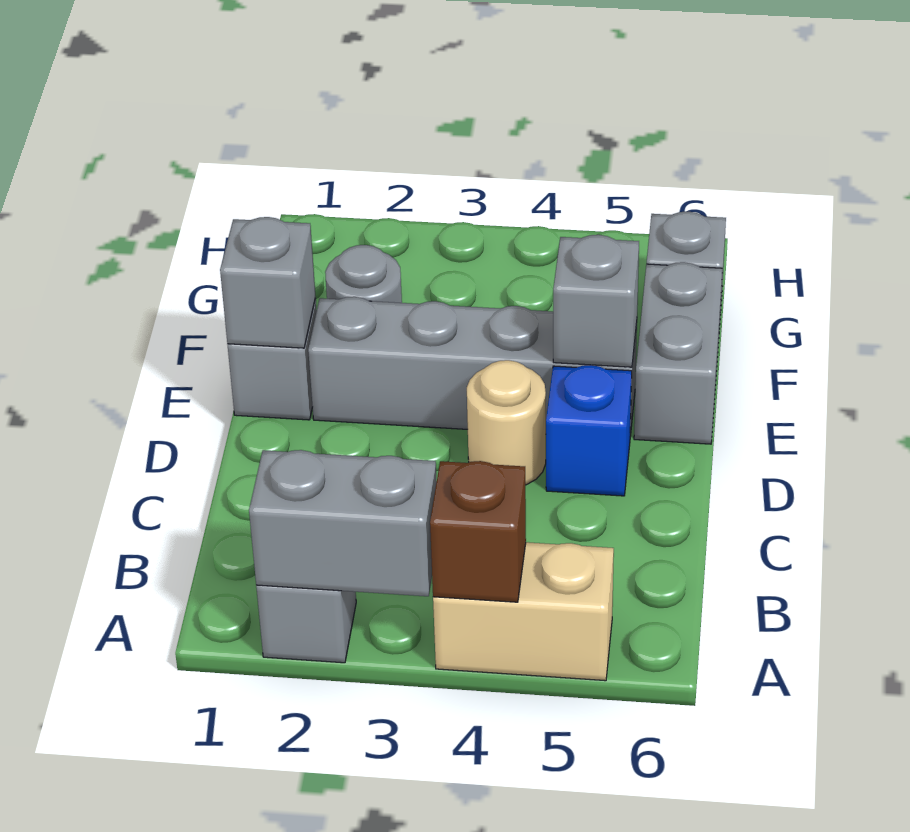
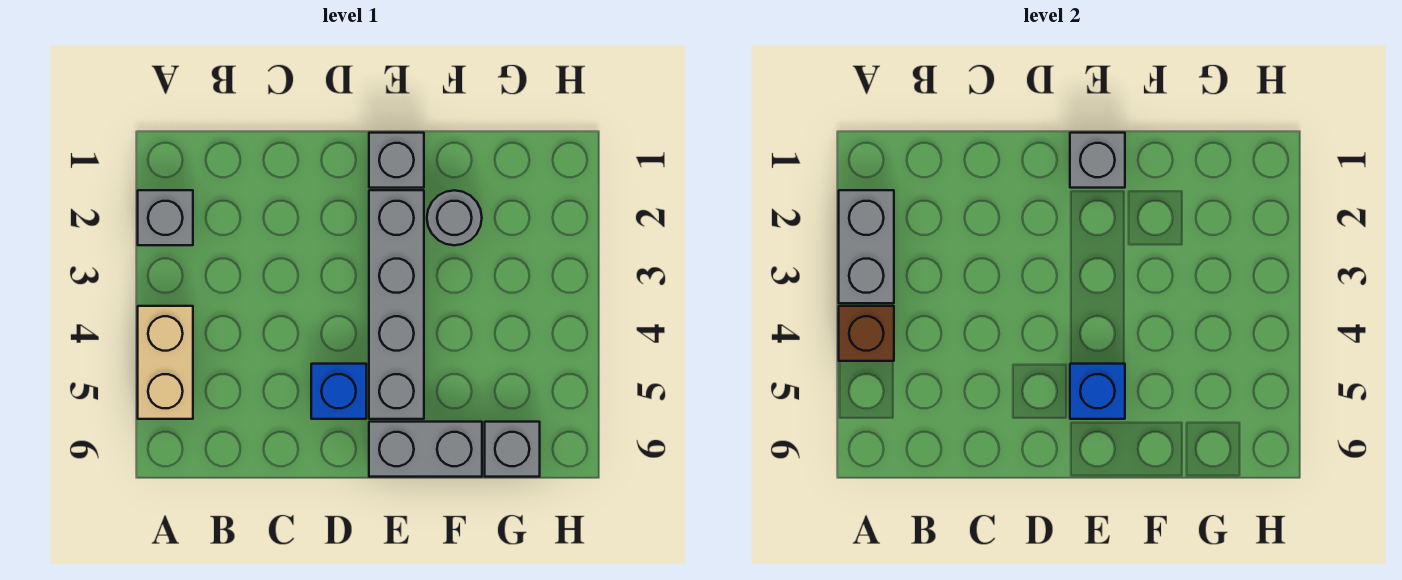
tan round brick D4 level 1 -> none
grey brick E5 level 2 -> blue brick E5 level 2

